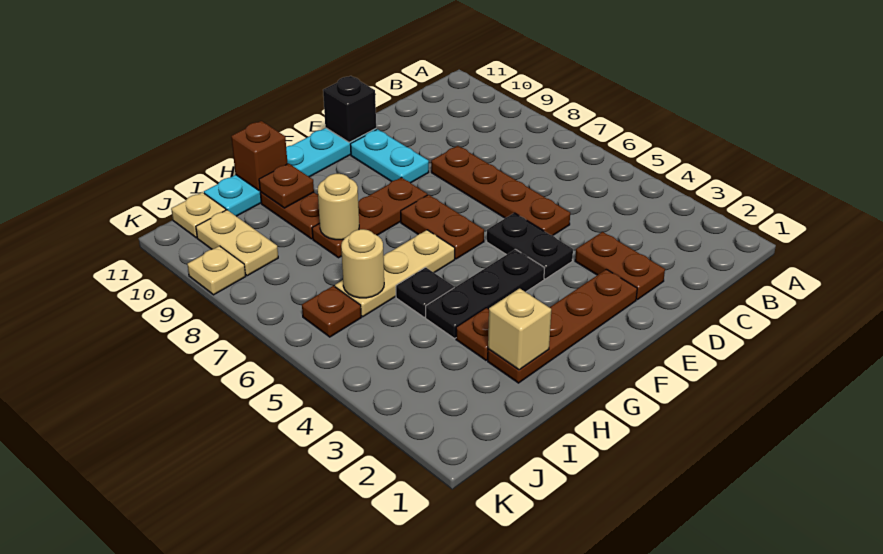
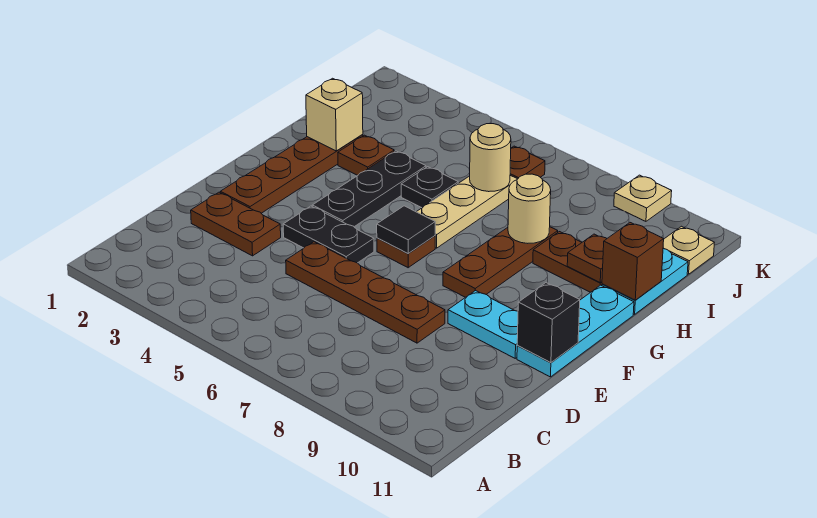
brown plate F6:F7 level 1 -> brown plate F6 level 1
none -> black tile F6 level 2
tan plate J9:J10 level 1 -> none

